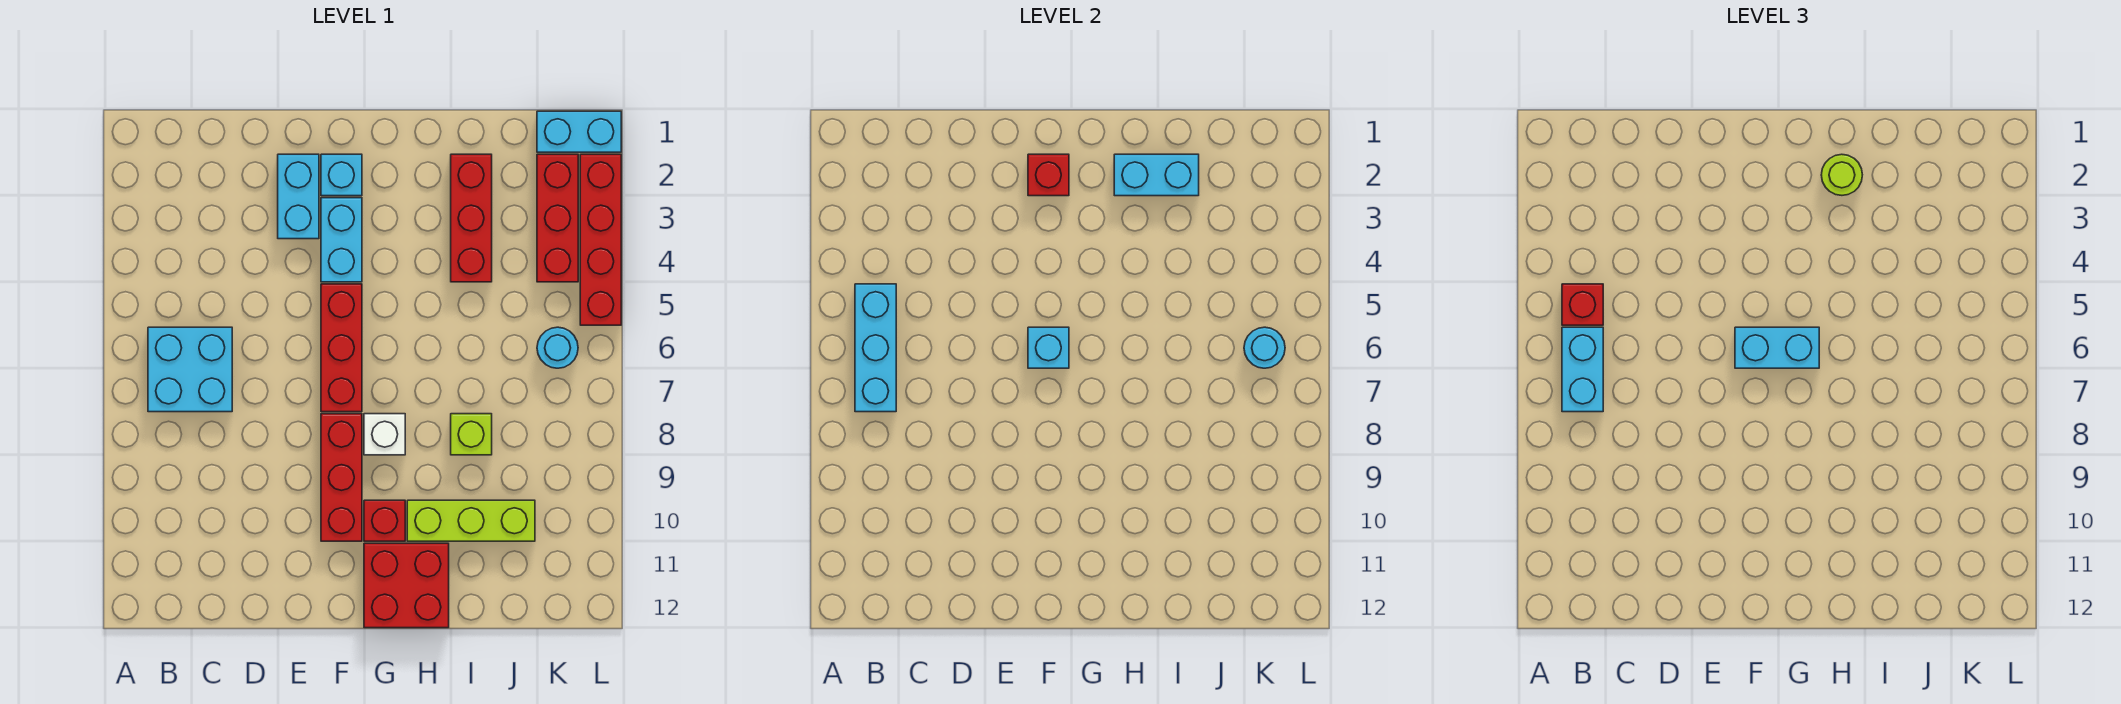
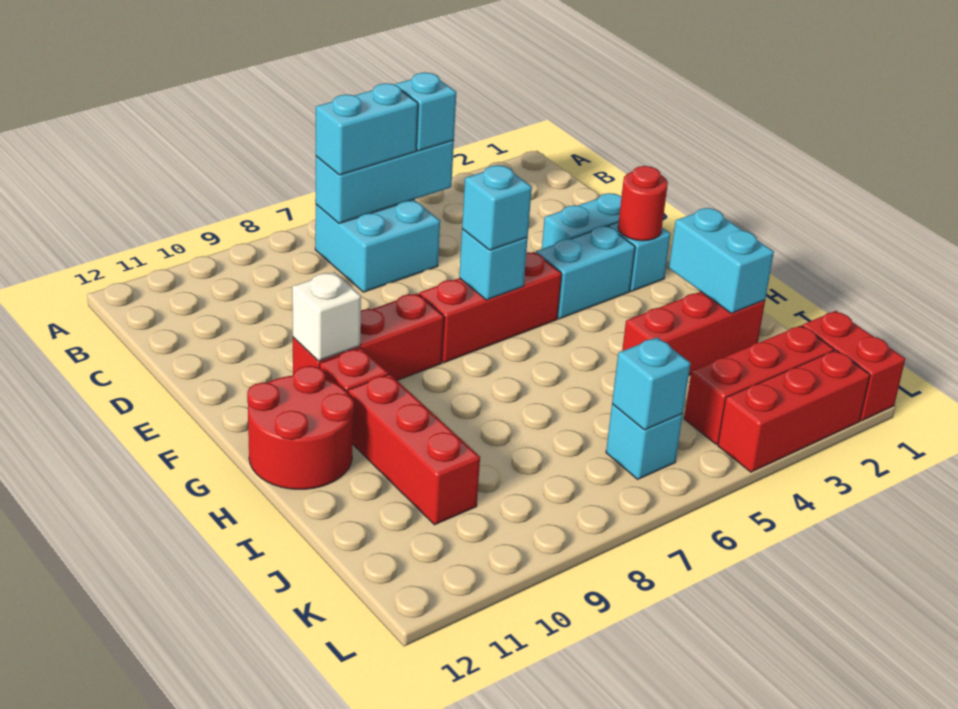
red brick B5 level 3 -> cyan brick B5 level 3
red brick F2 level 2 -> red round brick F2 level 2
cyan brick F6:G6 level 3 -> cyan brick F6 level 3
white brick G8 level 1 -> white brick F10 level 2
red brick G11:H12 level 1 -> red round brick G11:H12 level 1
lime round brick H2 level 3 -> none
lime brick H10:J10 level 1 -> red brick H10:J10 level 1
lime brick I8 level 1 -> none
cyan brick K1:L1 level 1 -> red brick K1:L1 level 1
cyan round brick K6 level 1 -> cyan brick K6 level 1
cyan round brick K6 level 2 -> cyan brick K6 level 2
red brick L2:L5 level 1 -> red brick L2:L4 level 1

